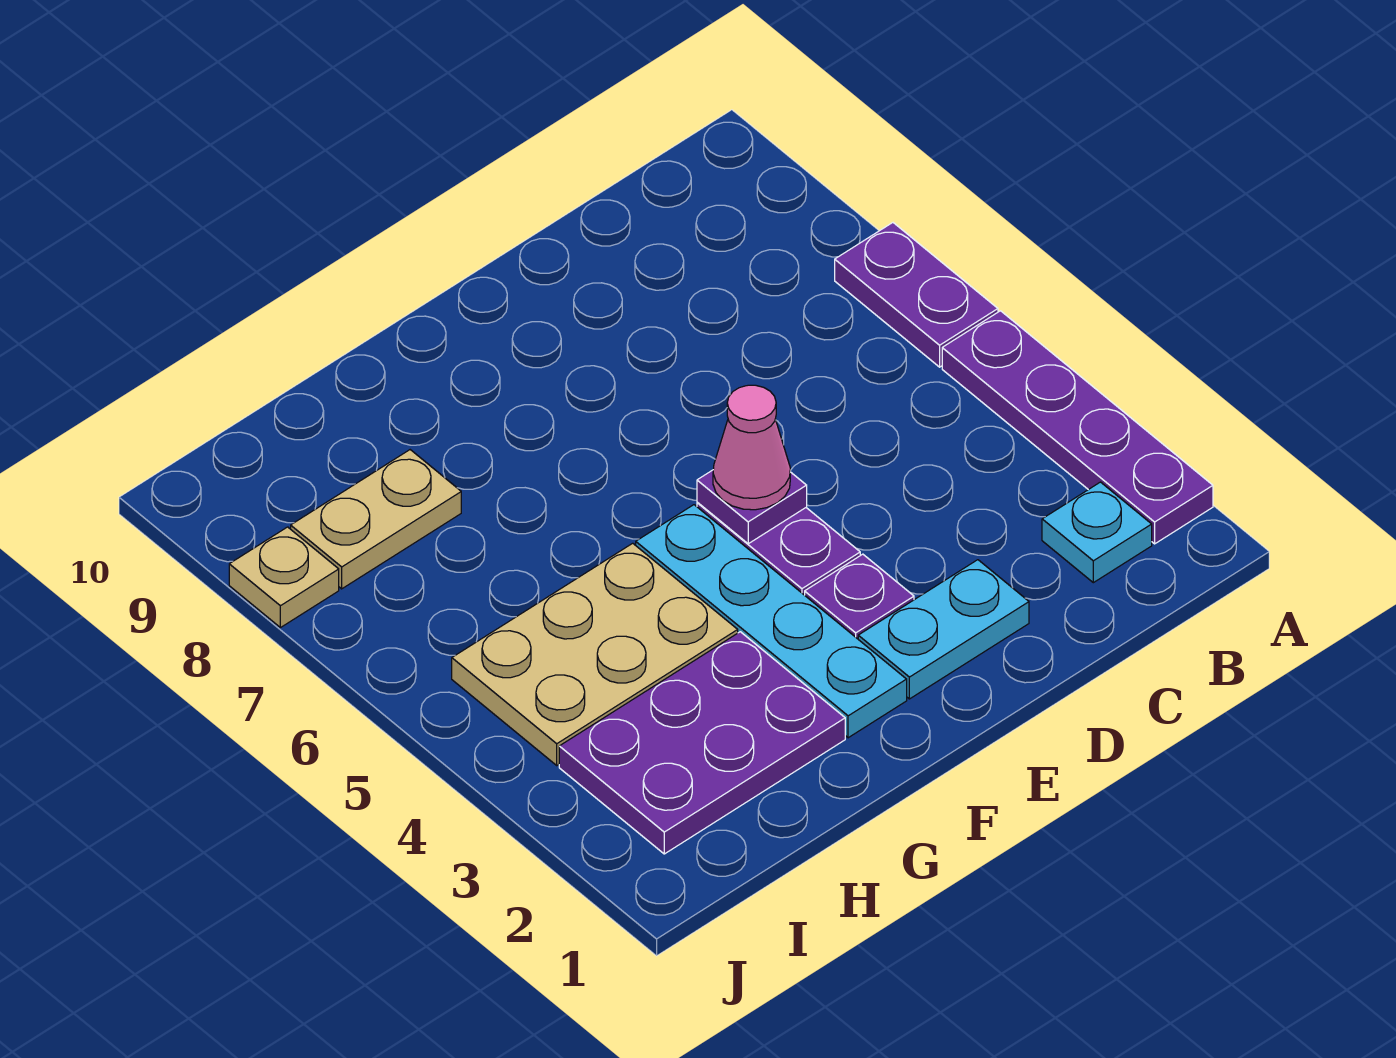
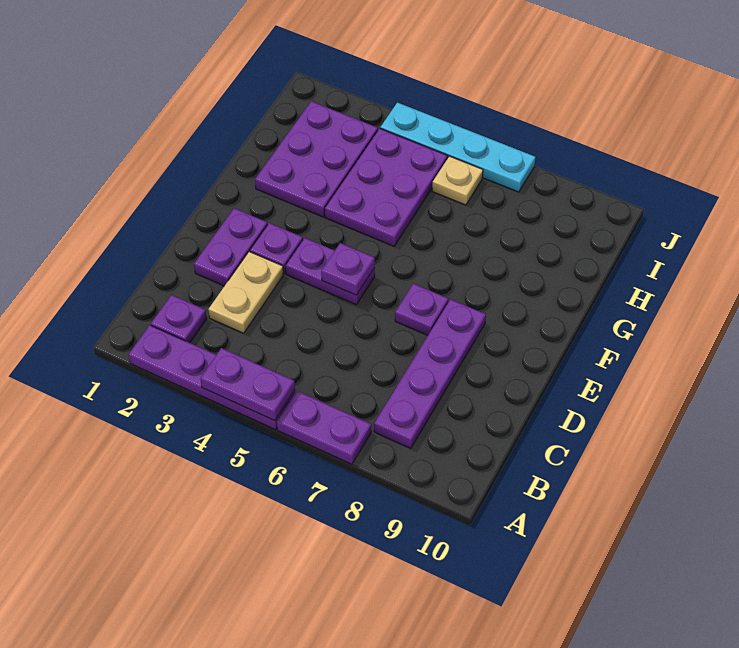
none -> purple plate A4:A5 level 2
cyan plate B2 level 1 -> purple plate B2 level 1
none -> purple plate B8:E8 level 1
cyan plate D2:E2 level 1 -> purple plate D2:E2 level 1
pink cone E5 level 3 -> none
none -> purple plate E7 level 1
cyan plate F2:F5 level 1 -> cyan plate J4:J7 level 1
tan plate G4:I5 level 1 -> purple plate G4:I5 level 1
tan plate H8:I8 level 1 -> tan plate C3:D3 level 1
tan plate J8 level 1 -> tan plate I6 level 1

